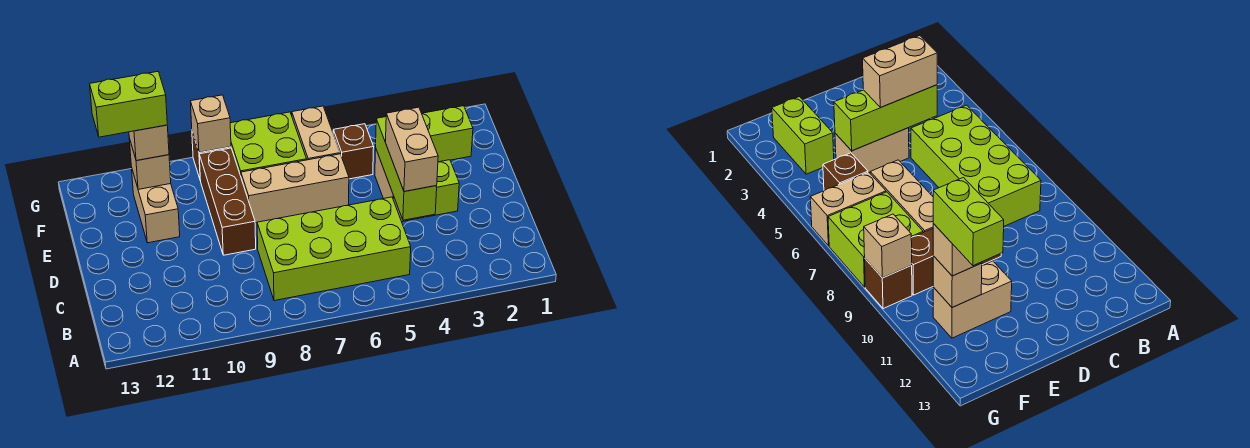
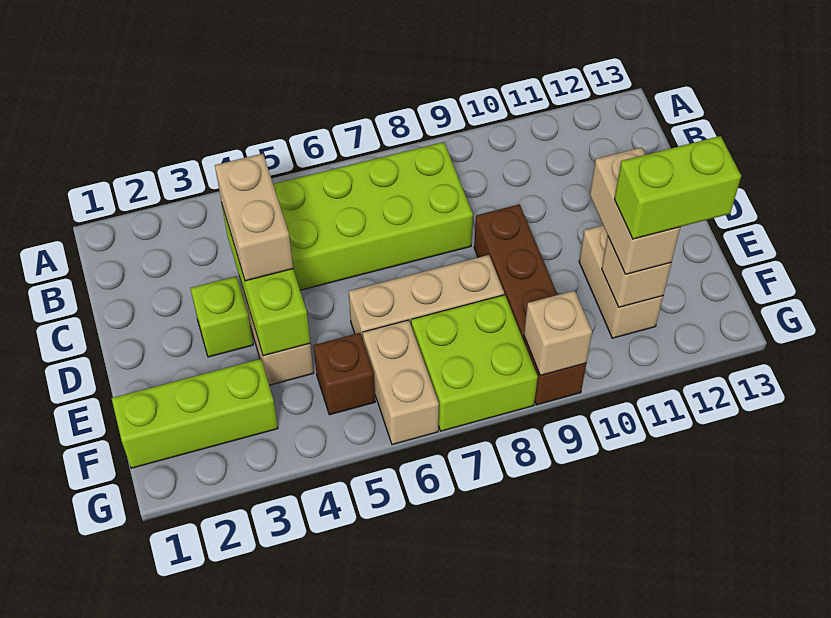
lime brick F2:F3 level 1 -> lime brick F1:F3 level 1
tan brick F11 level 3 -> tan brick E11:F11 level 3

